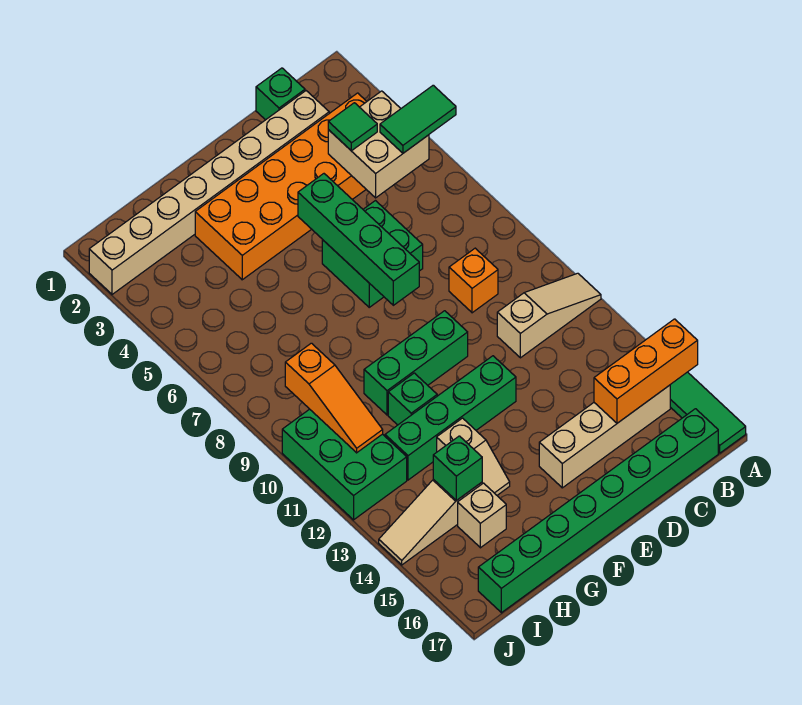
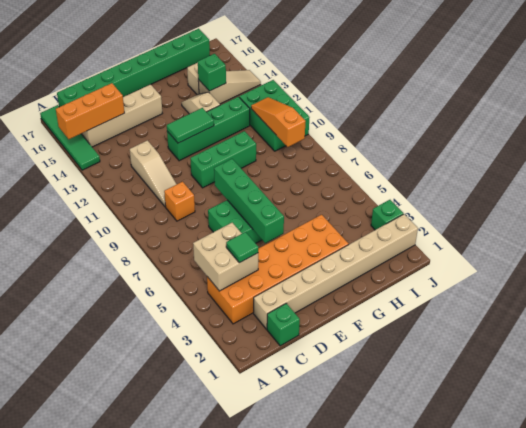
green tile A5:B5 level 3 -> green tile E12:F12 level 2
tan slope A11:C11 level 1 top C -> tan slope C10:C12 level 1 top 12
green brick G11 level 1 -> green brick J3 level 1

